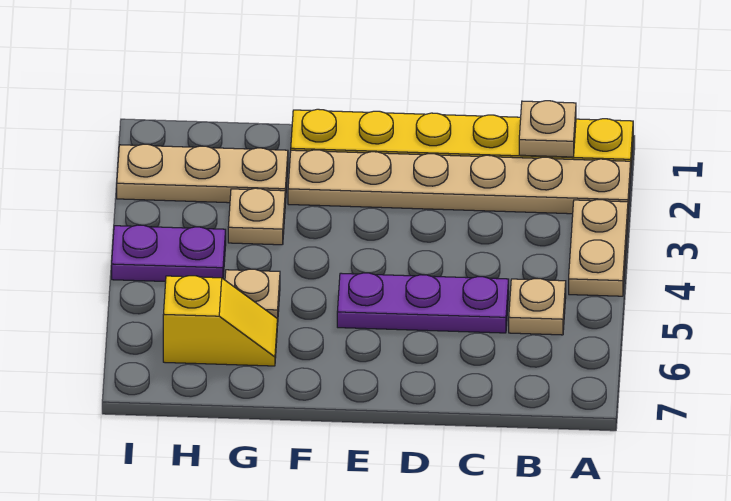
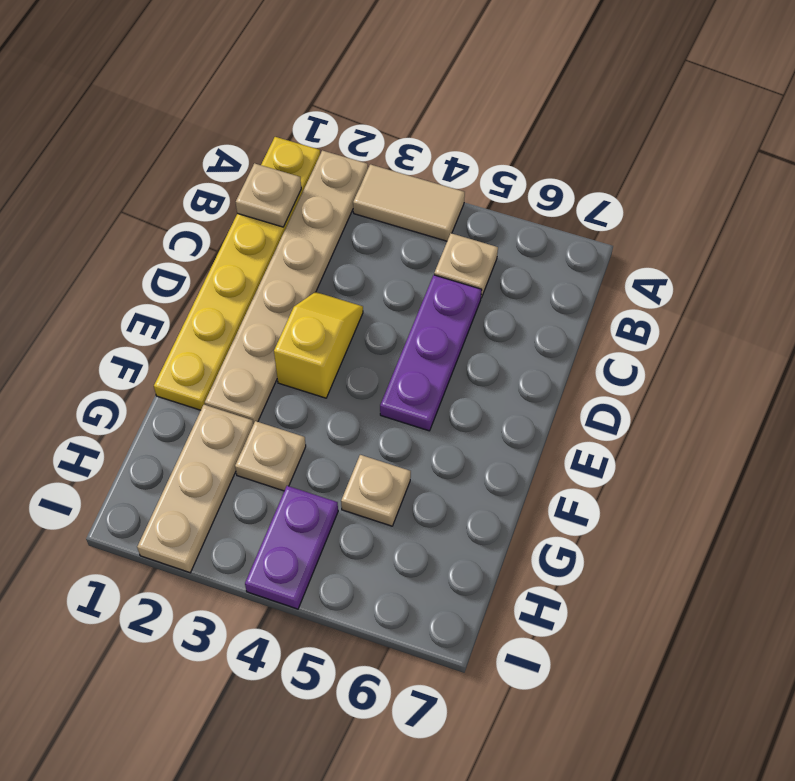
tan plate A3:A4 level 1 -> tan tile A3:A4 level 1
yellow slope G6:H6 level 1 top H -> yellow slope D3:E3 level 1 top E

